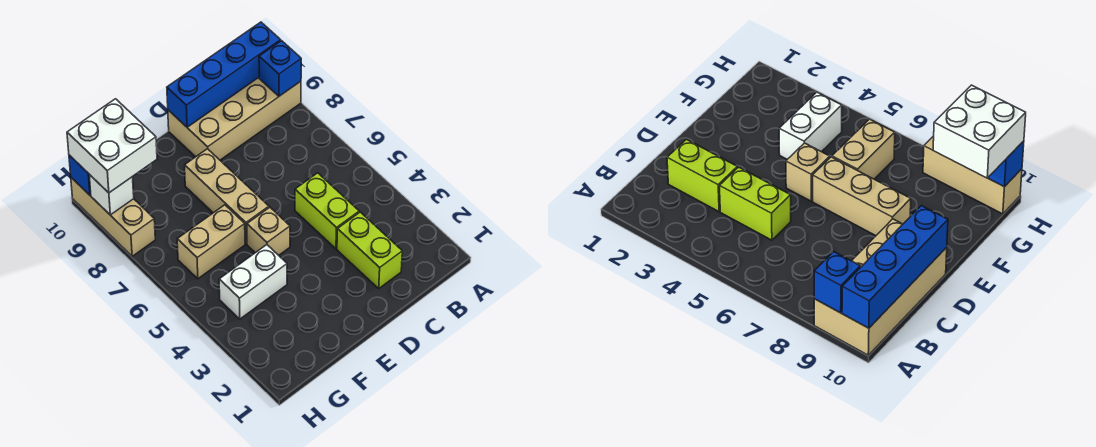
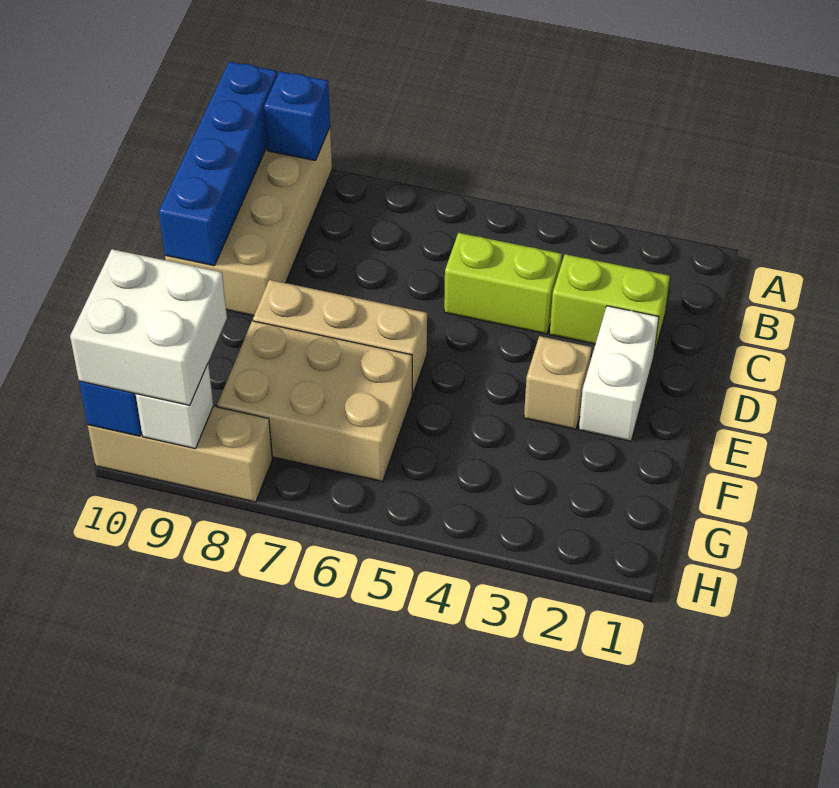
tan brick E5 level 1 -> tan brick E3 level 1
white brick F4:G4 level 1 -> white brick D2:E2 level 1
tan brick F6:G6 level 1 -> tan brick F6:G8 level 1

